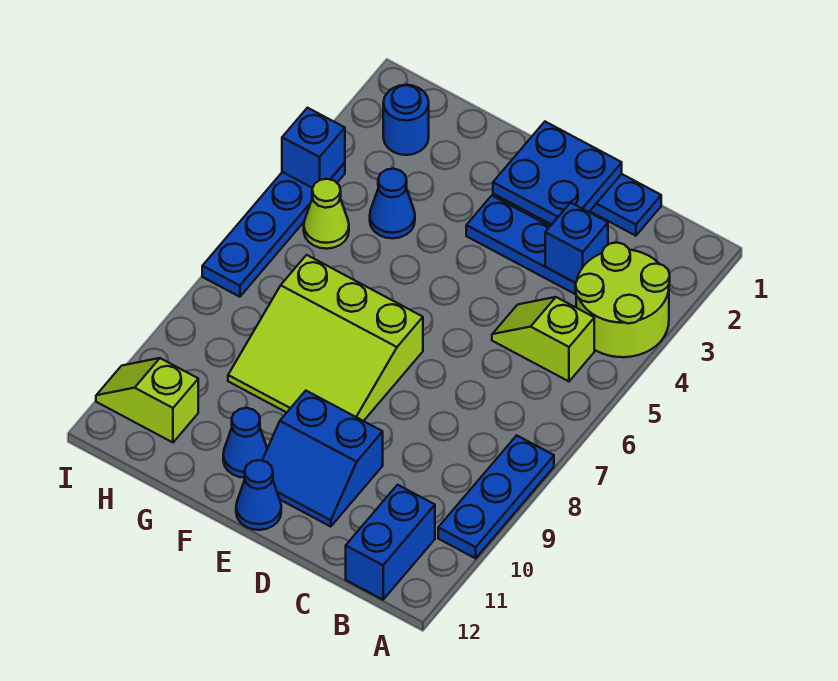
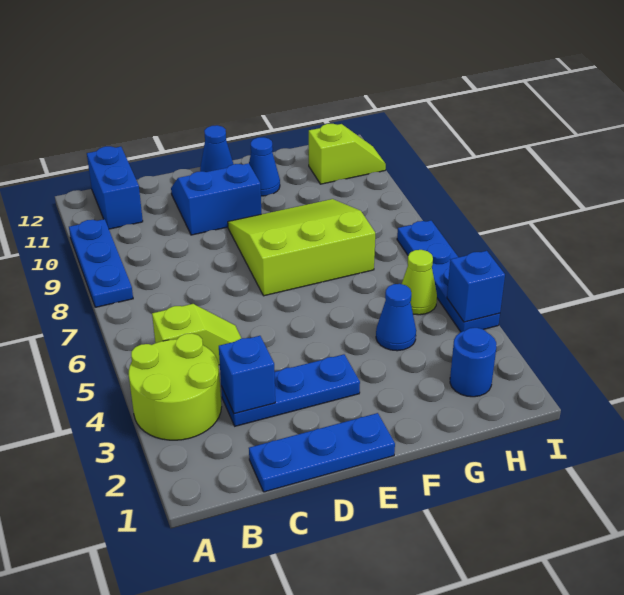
blue plate D1:E2 level 2 -> none

